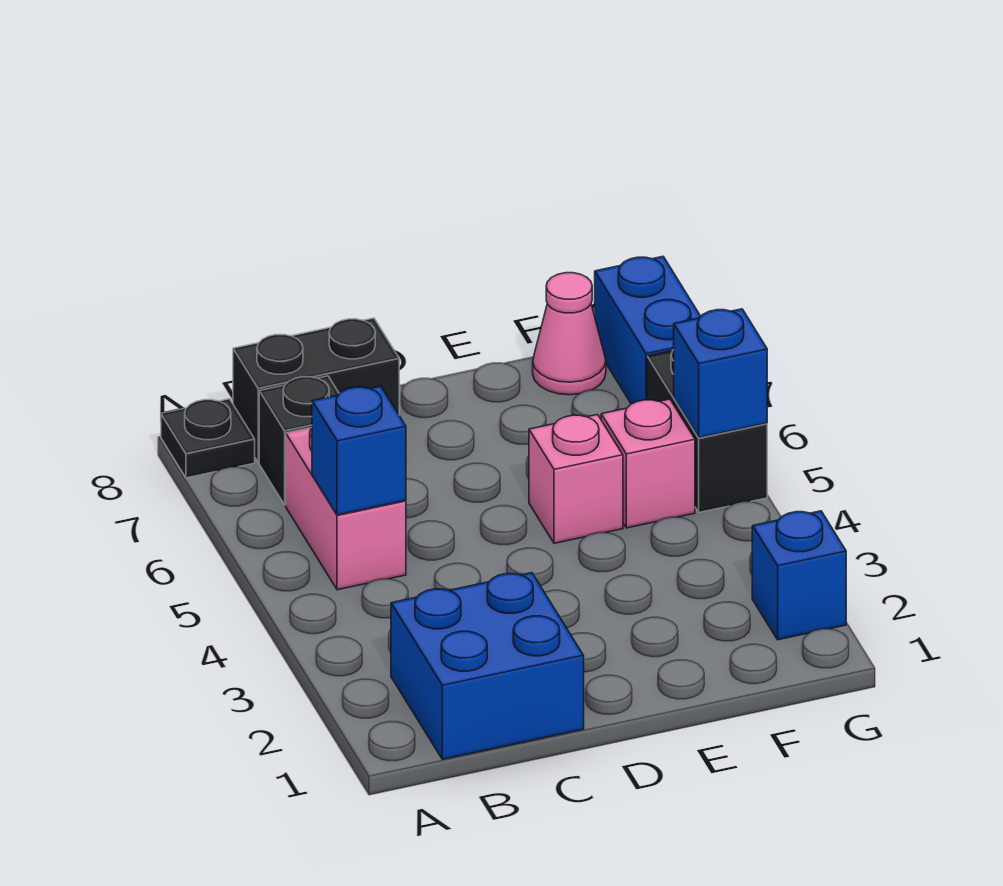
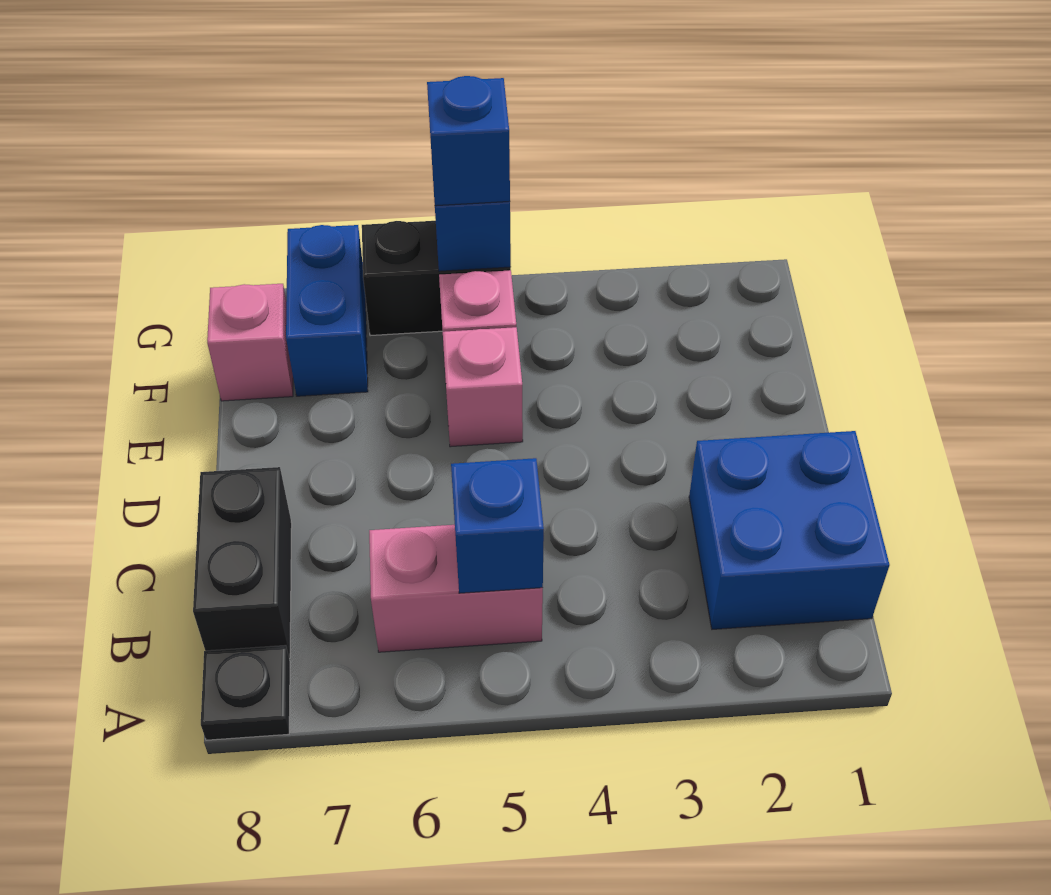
black brick B7 level 1 -> none
pink cone F8 level 1 -> pink brick F8 level 1
blue brick G2 level 1 -> blue brick G5 level 3
blue brick G7:G8 level 1 -> blue brick F7:G7 level 1

